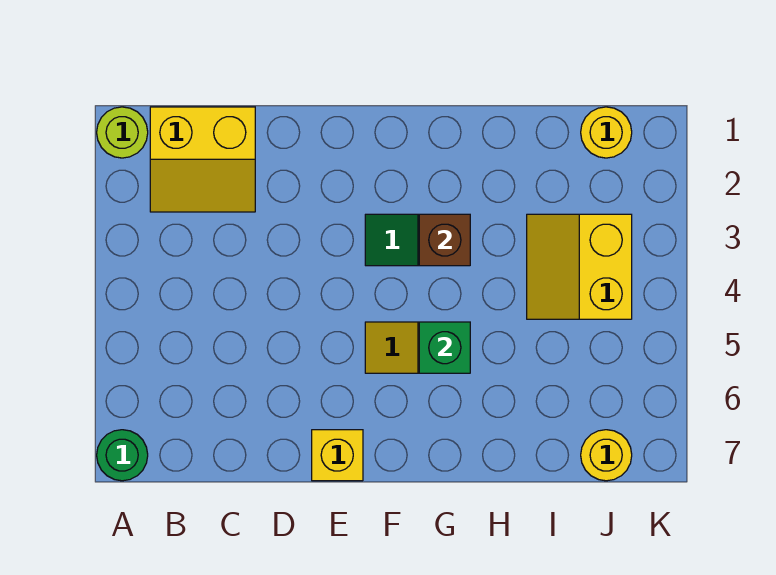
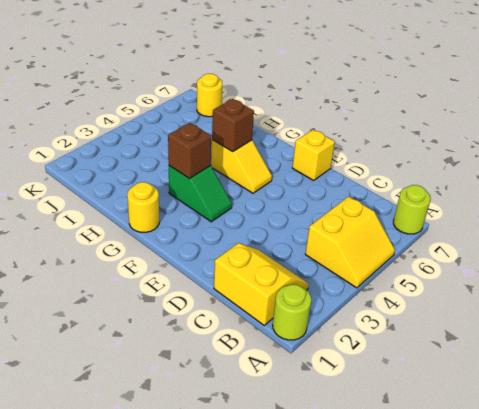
green round brick A7 level 1 -> lime round brick A7 level 1
green brick G5 level 2 -> brown brick G5 level 2
yellow slope I3:J4 level 1 top J -> yellow slope A4:B5 level 1 top B
yellow round brick J1 level 1 -> yellow round brick G1 level 1

